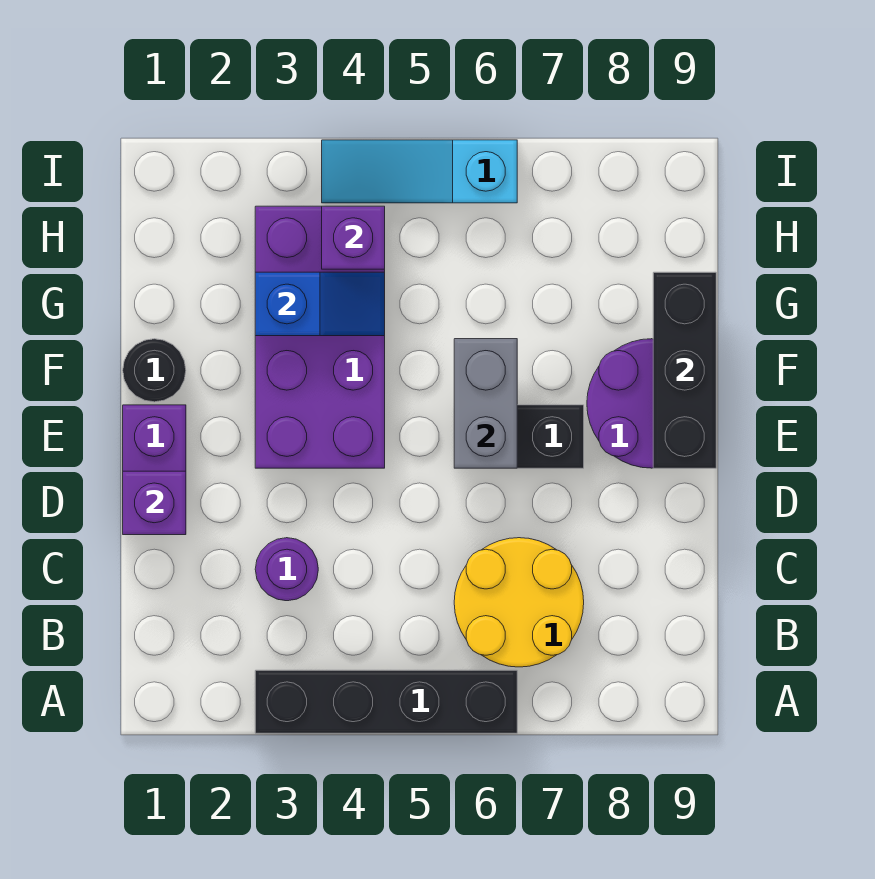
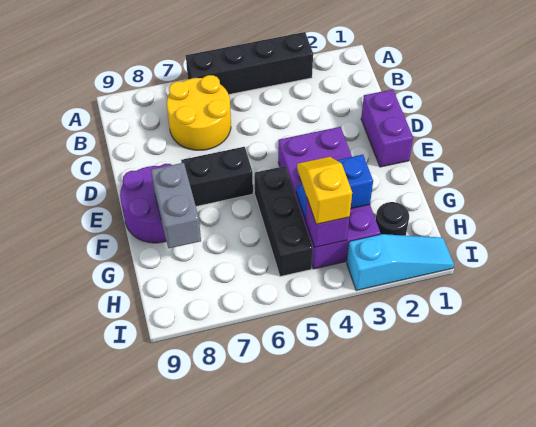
purple round brick C3 level 1 -> none
purple brick D1 level 2 -> none
grey brick E6:F6 level 2 -> grey brick F8:G8 level 2
black brick E9:G9 level 2 -> black brick F5:H5 level 1
black round brick F1 level 1 -> black round brick H2 level 1
none -> yellow slope G4:H4 level 3 top H
cyan slope I4:I6 level 1 top 6 -> cyan slope I1:I3 level 1 top 3

